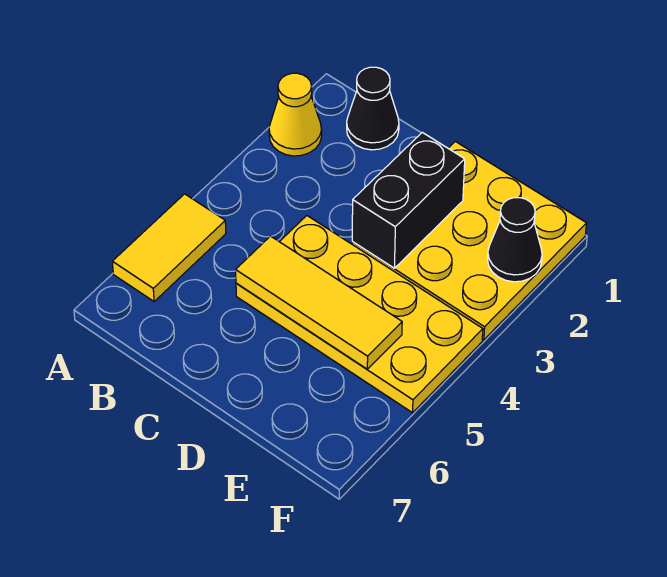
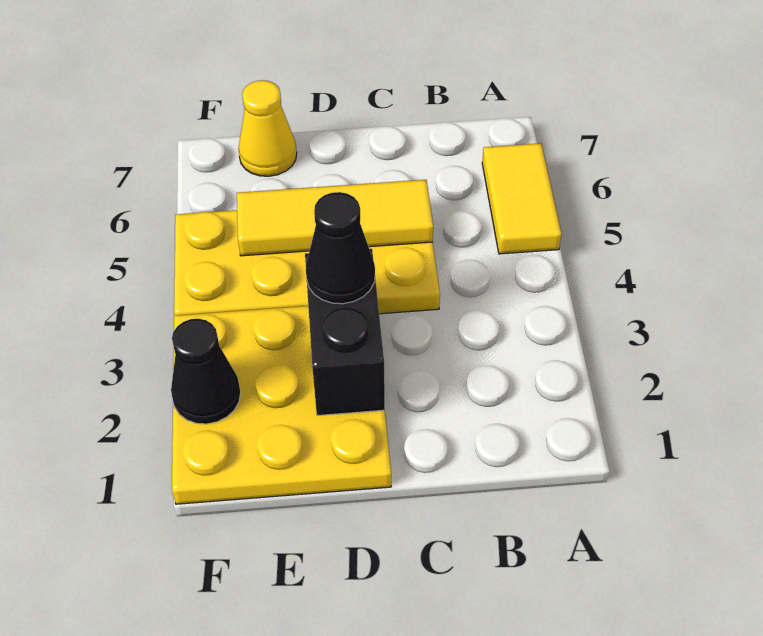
yellow cone A2 level 1 -> yellow cone E7 level 1
black cone B1 level 1 -> black cone D3 level 3

